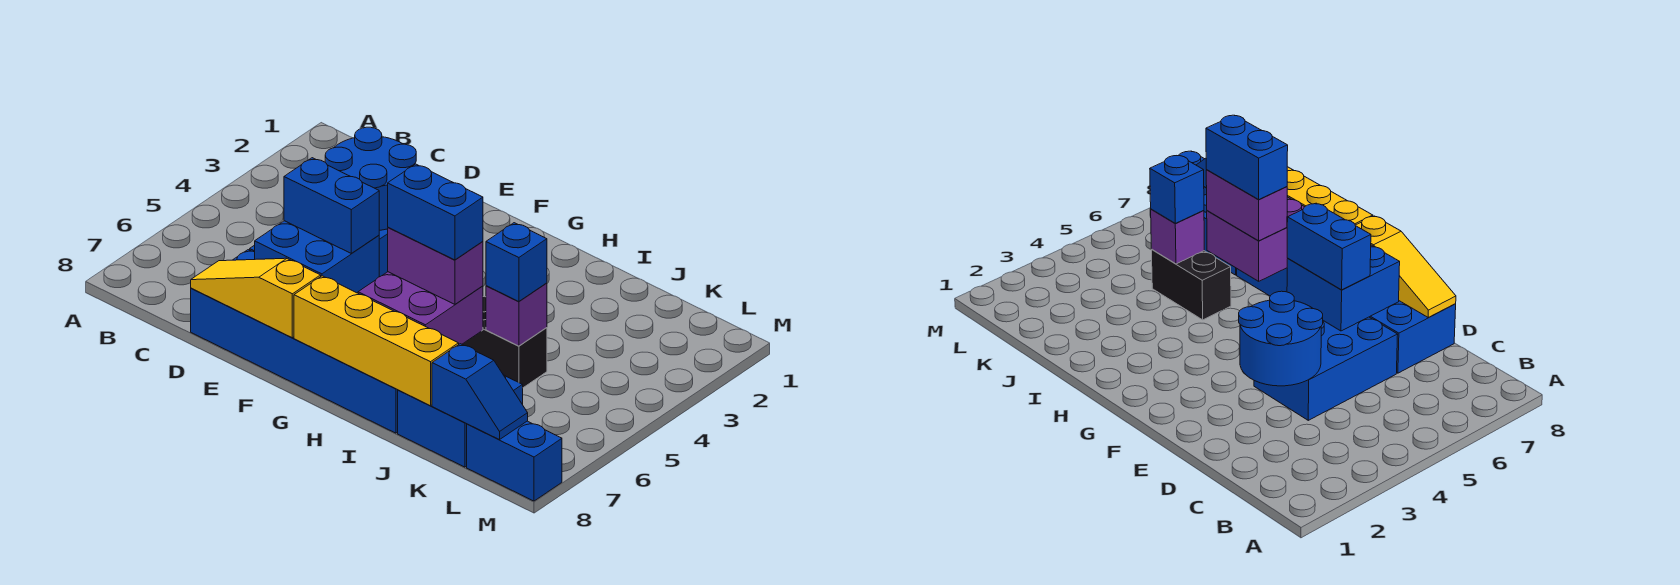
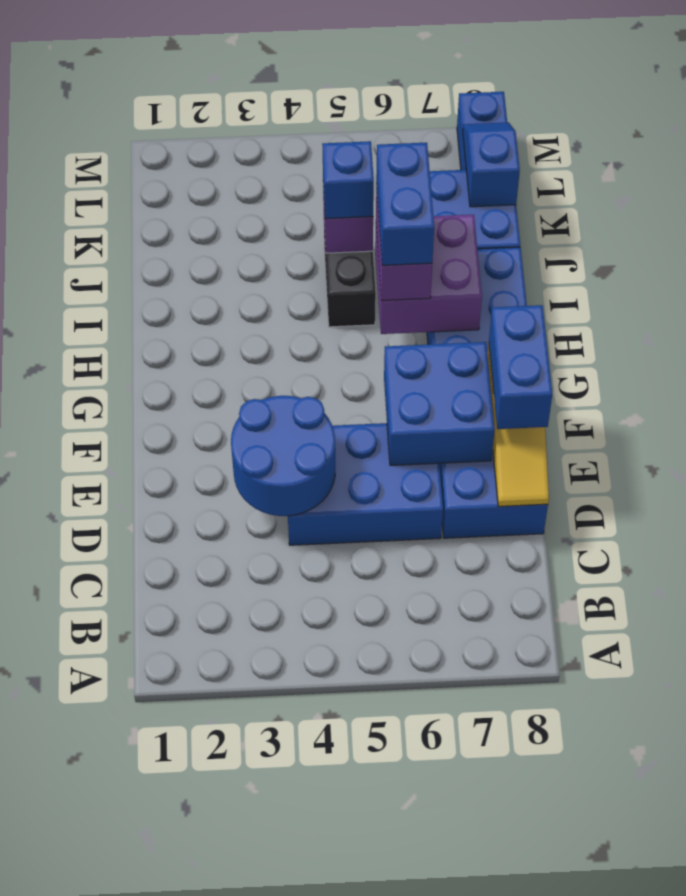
blue brick E6:F6 level 3 -> blue brick E8:F8 level 3
yellow brick G8:J8 level 2 -> none

